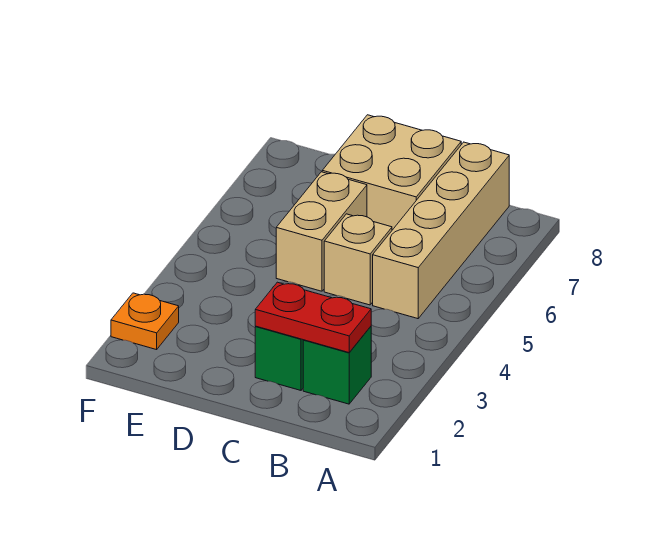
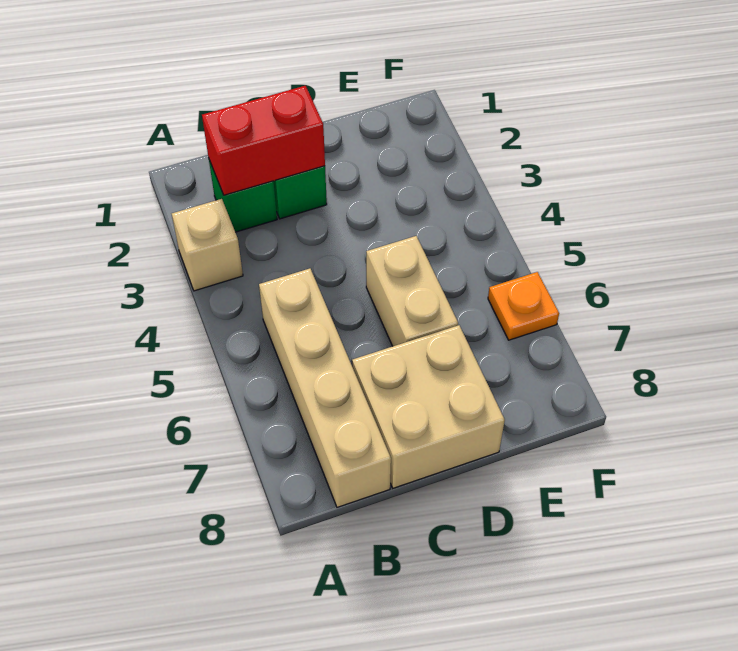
red plate B2:C2 level 2 -> red brick B2:C2 level 2
tan brick C5 level 1 -> tan brick A3 level 1
orange plate F2 level 1 -> orange plate F6 level 1

